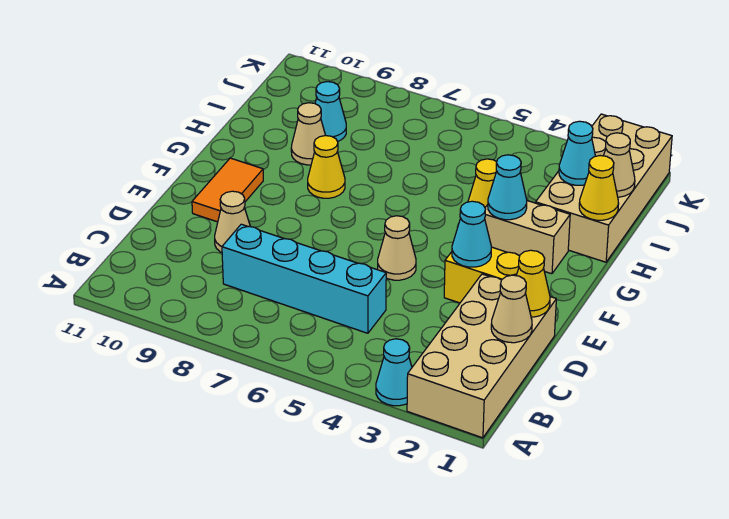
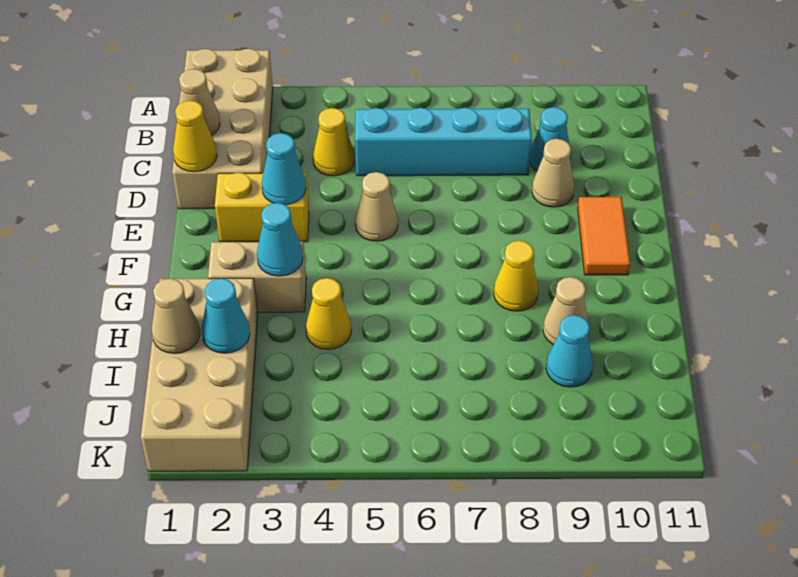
cyan cone A3 level 1 -> cyan cone C9 level 1
yellow cone H1 level 2 -> yellow cone C4 level 1

